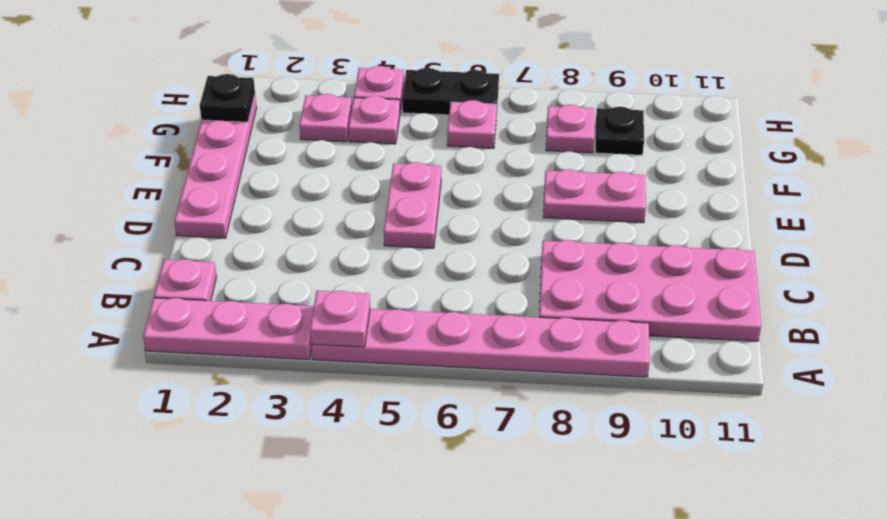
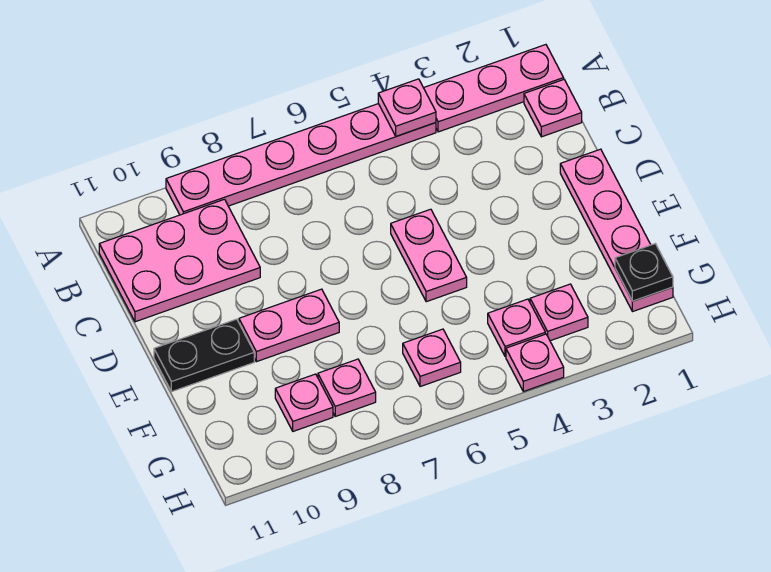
pink plate B8:C11 level 1 -> pink plate B9:C11 level 1
black plate G9 level 1 -> pink plate G9 level 1
black plate H5:H6 level 1 -> black plate E10:E11 level 1

